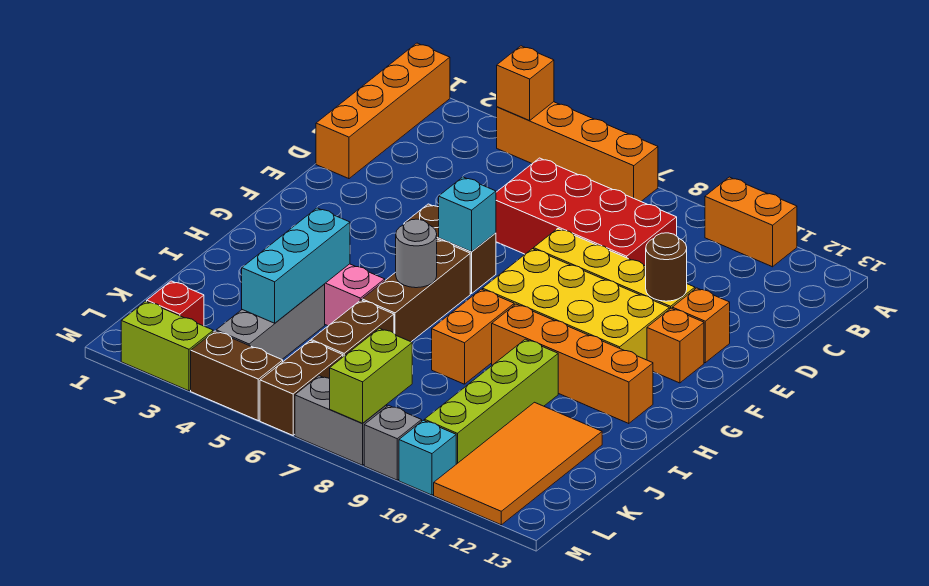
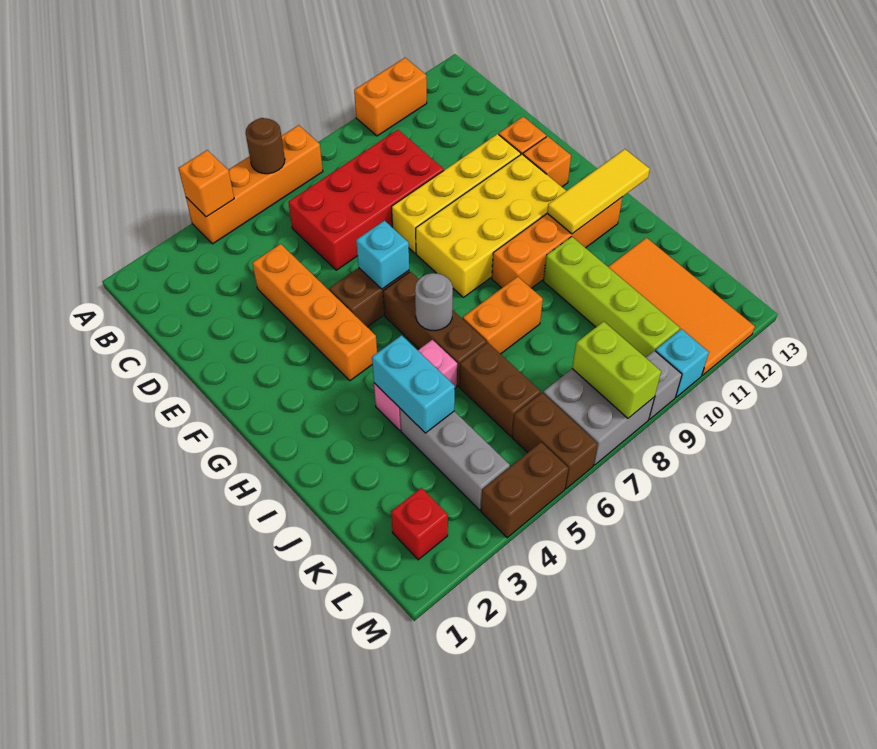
orange brick A1:D1 level 1 -> orange brick D4:G4 level 1
brown round brick E11 level 2 -> brown round brick A6 level 2
orange brick H8:I8 level 1 -> orange brick I7:I8 level 1
none -> yellow tile H11:H13 level 2
cyan brick I4:K4 level 2 -> cyan brick I4:J4 level 2
lime brick M2:M3 level 1 -> none
grey brick M7:M8 level 1 -> grey brick L7:M8 level 1

